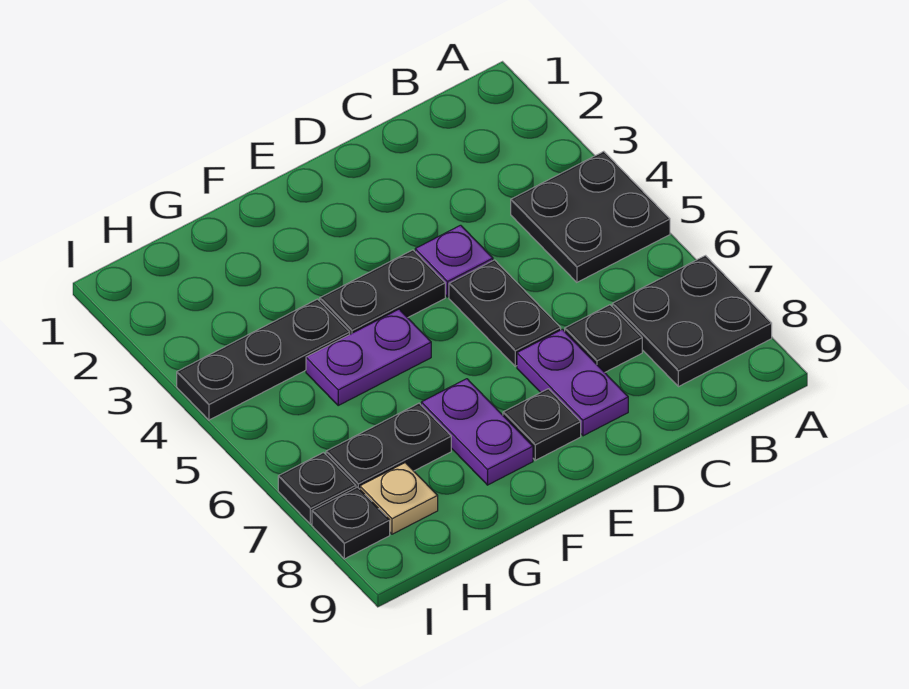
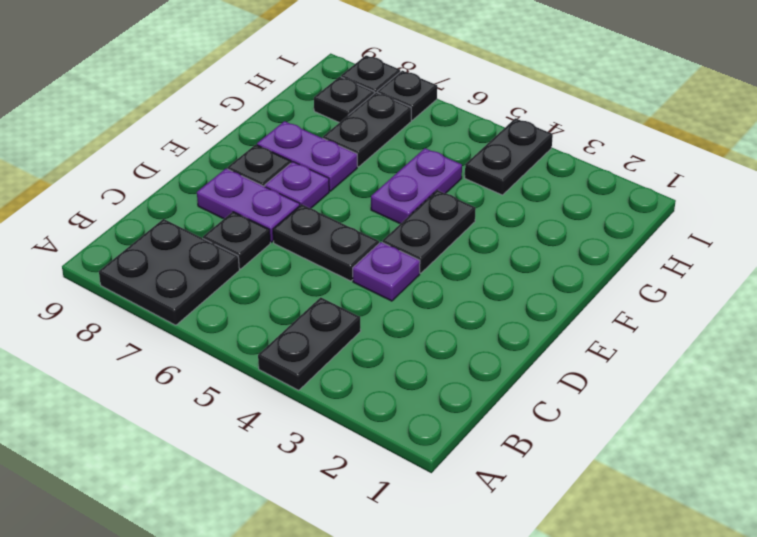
black plate A4:B5 level 1 -> black plate A4:B4 level 1
none -> purple plate E7 level 1
black plate G4:I4 level 1 -> black plate H4:I4 level 1
tan plate H8 level 1 -> black plate H8 level 1

